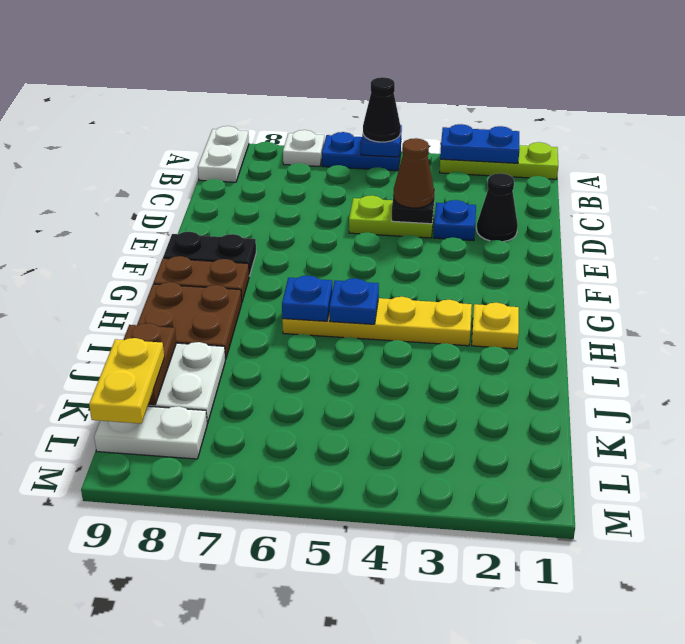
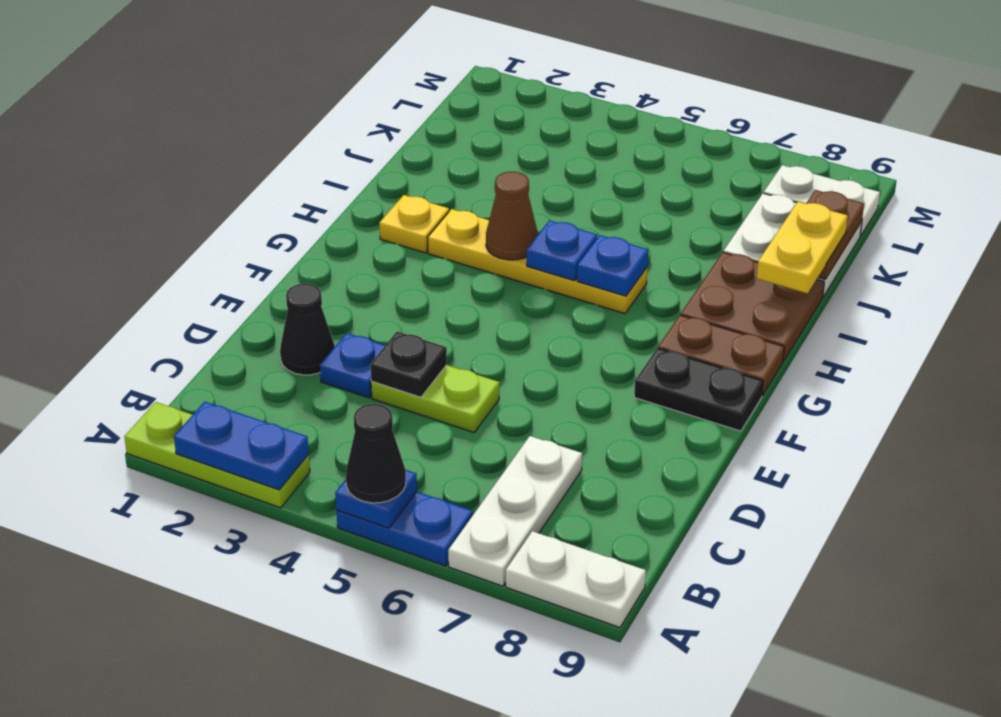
white plate A7 level 1 -> white plate A7:C7 level 1
white plate A9:B9 level 1 -> white plate A8:A9 level 1
brown cone D4 level 3 -> brown cone H4 level 2
yellow plate K9:L9 level 3 -> yellow plate I9:J9 level 3

